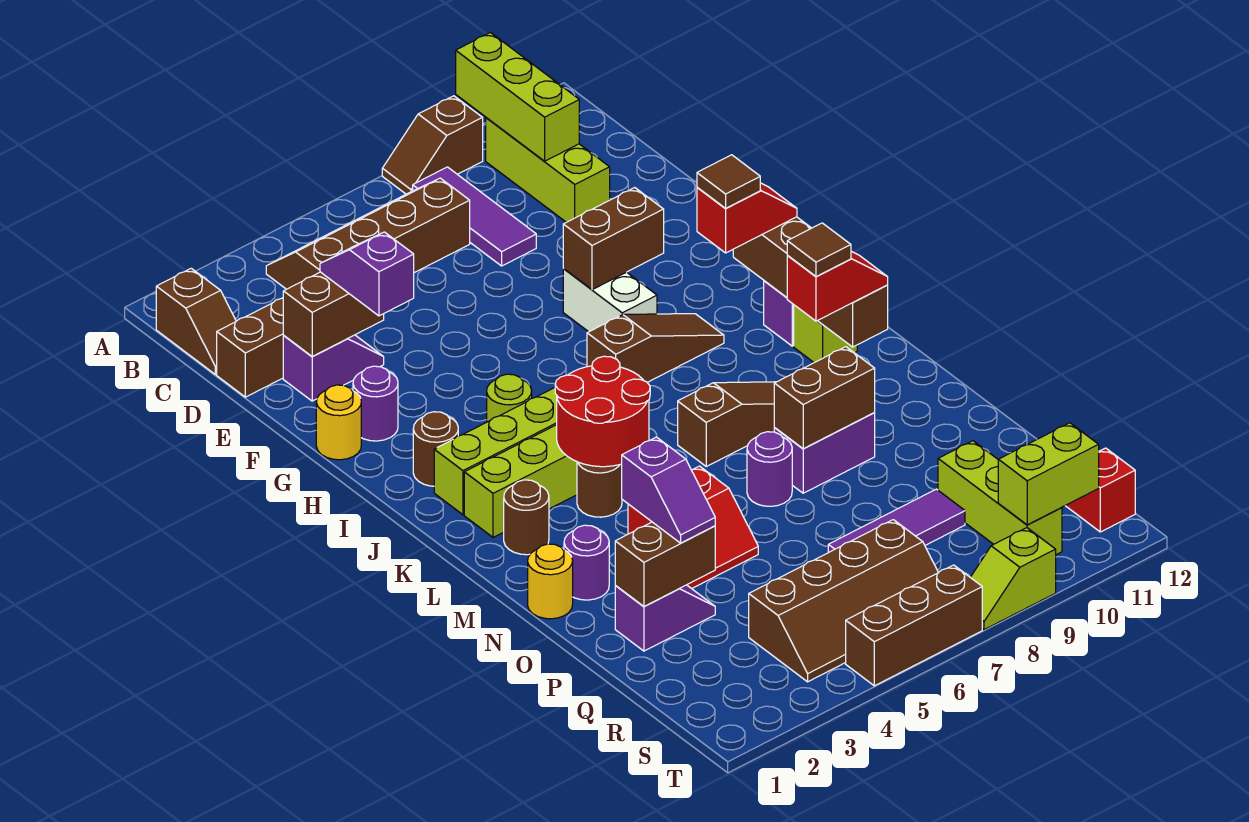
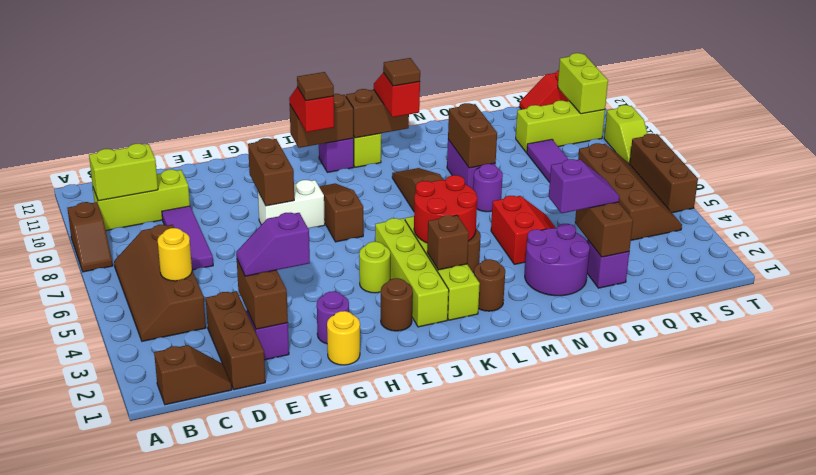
lime brick A10:C10 level 2 -> lime brick B10:C10 level 2
purple tile B8:D8 level 1 -> purple tile D7:D9 level 1
none -> brown brick K3 level 2
yellow round brick N1 level 1 -> yellow round brick C5 level 2
purple round brick N2 level 1 -> purple round brick N2:O3 level 1

